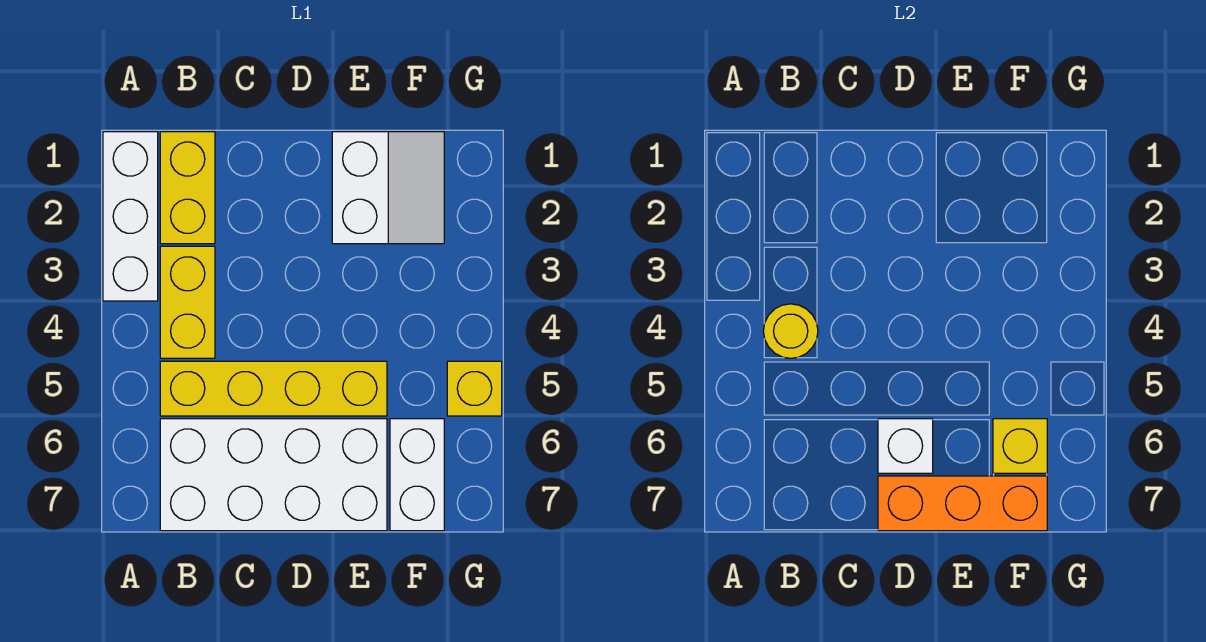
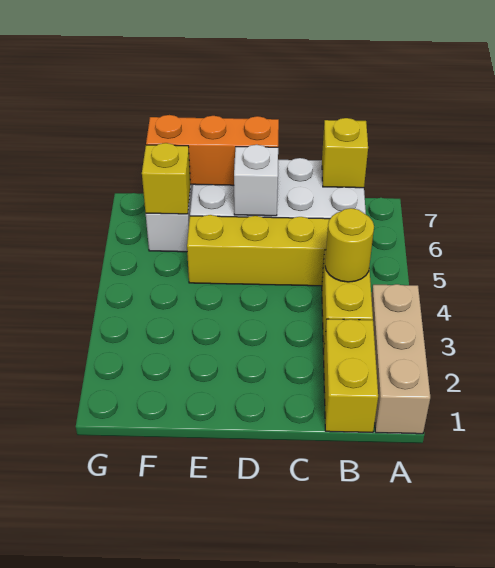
white brick A1:A3 level 1 -> tan brick A1:A3 level 1
white slope E1:F2 level 1 top E -> none
yellow brick G5 level 1 -> yellow brick B7 level 2

